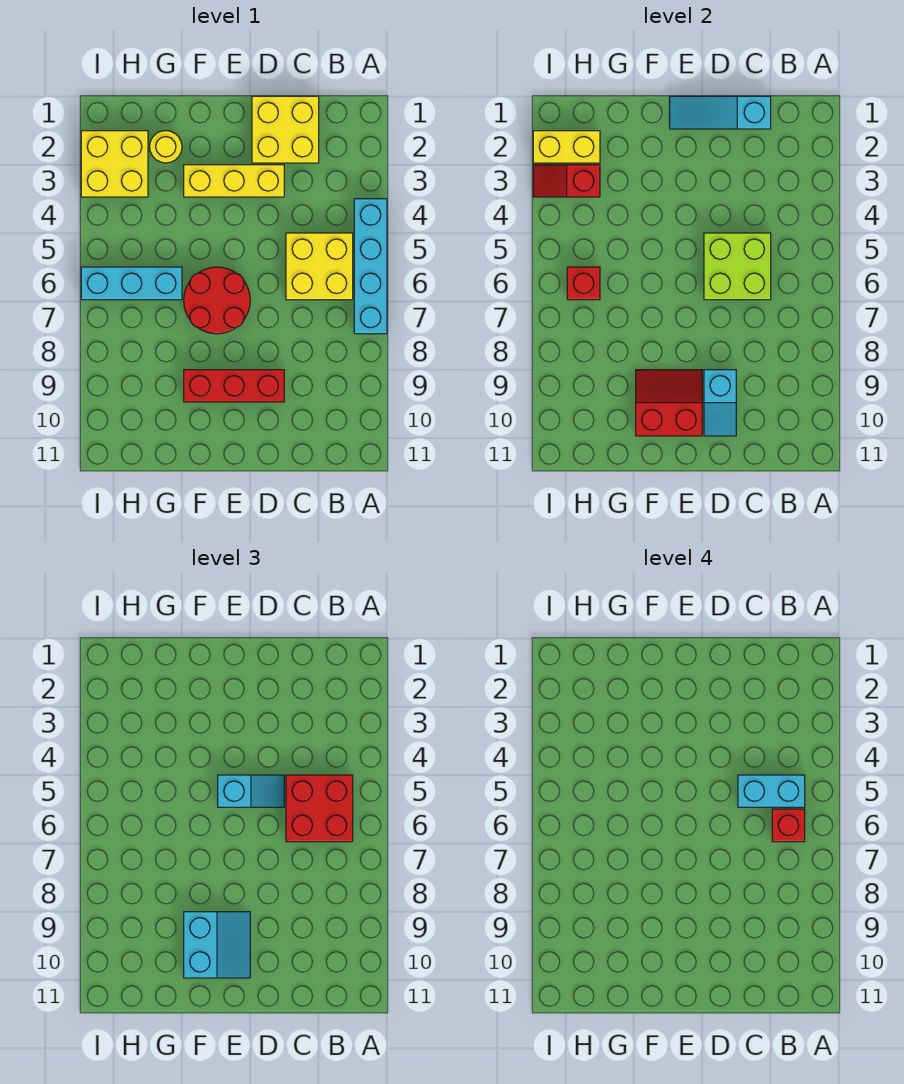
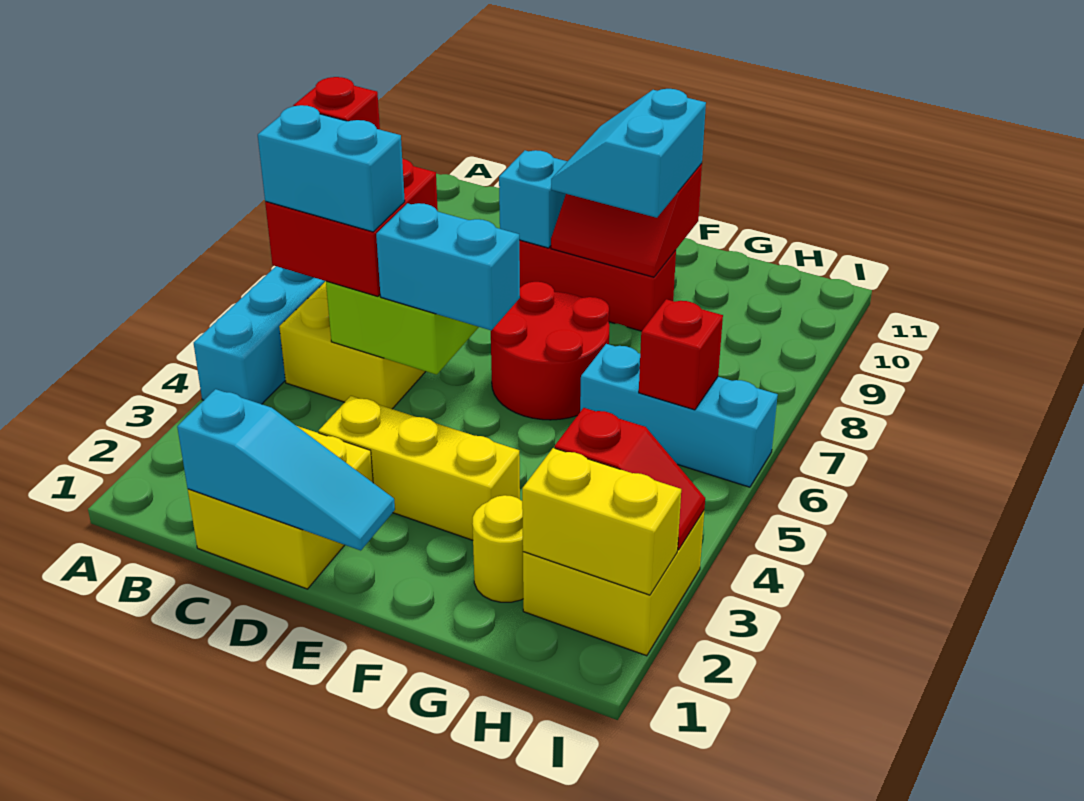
cyan slope D5:E5 level 3 top E -> cyan brick D5:E5 level 3

